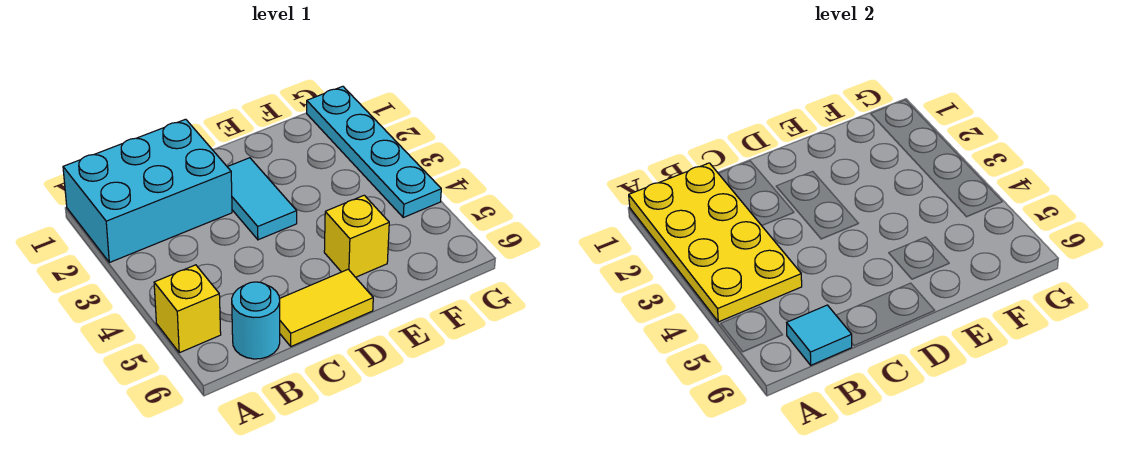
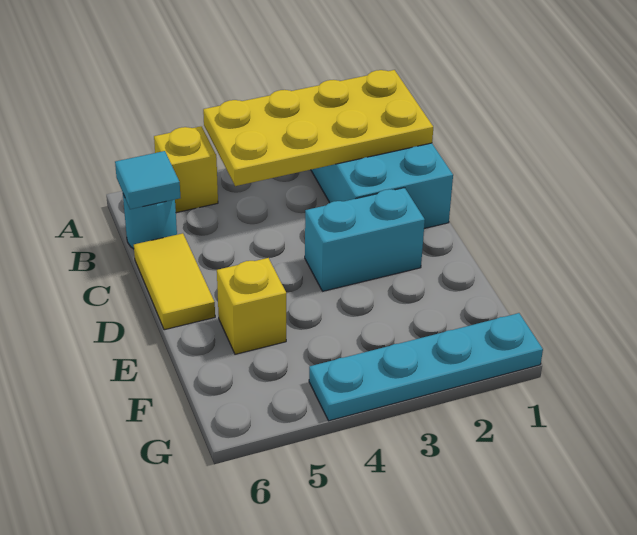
cyan tile D2:D3 level 1 -> cyan brick D2:D3 level 1

